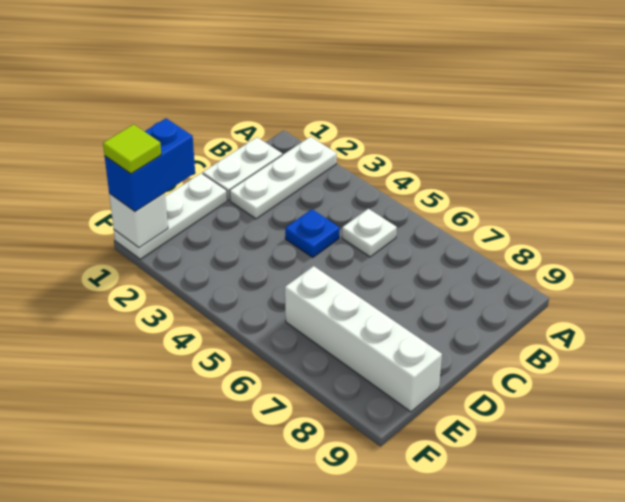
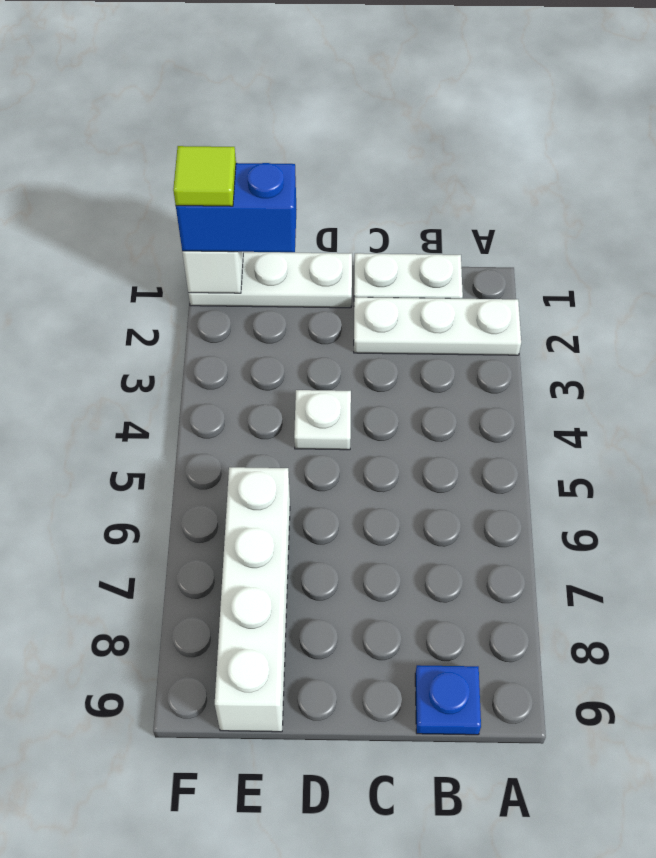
white plate B5 level 1 -> white plate D4 level 1
blue plate C4 level 1 -> blue plate B9 level 1

